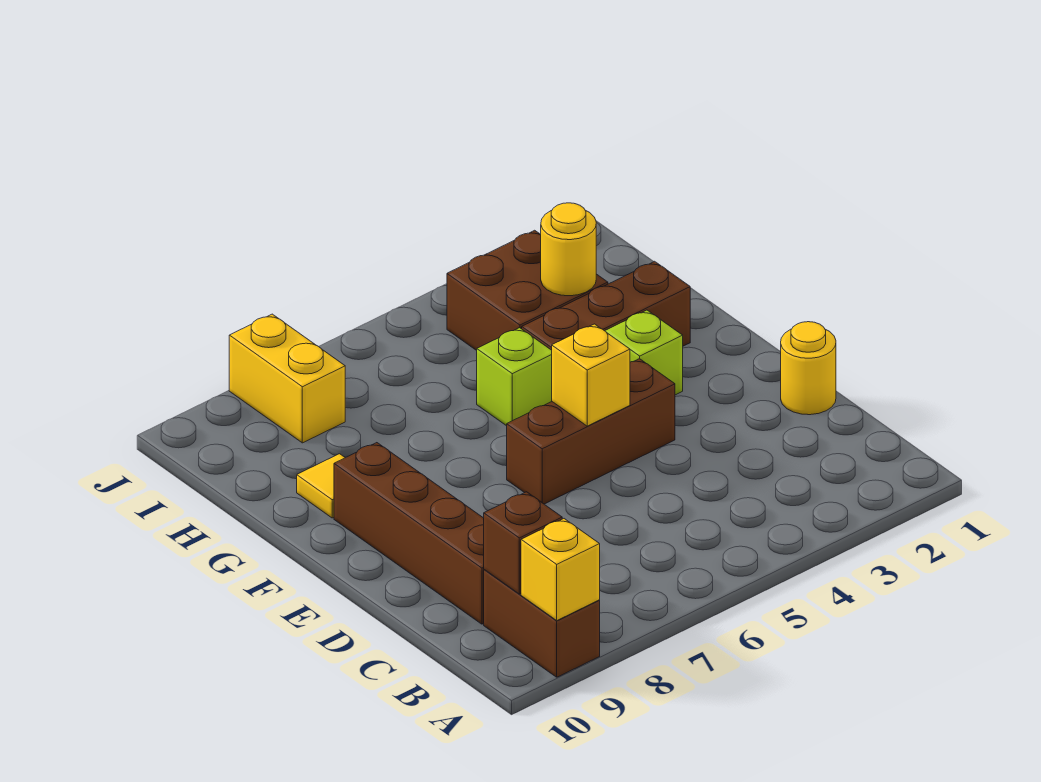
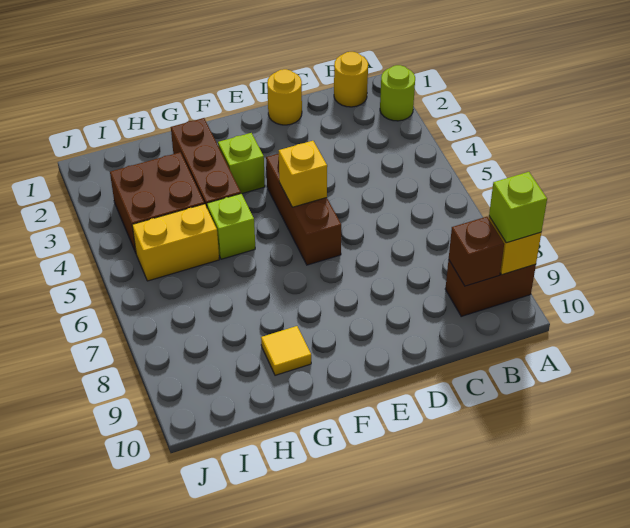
none -> lime round brick A2 level 1
none -> lime brick A9 level 3
brown brick C9:F9 level 1 -> none
yellow round brick H3 level 2 -> yellow round brick B1 level 1
yellow brick I8:J8 level 1 -> yellow brick H5:I5 level 1

